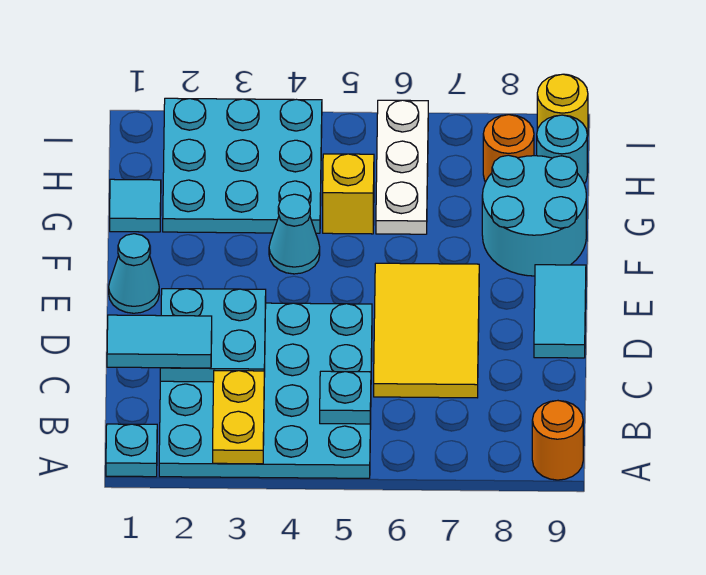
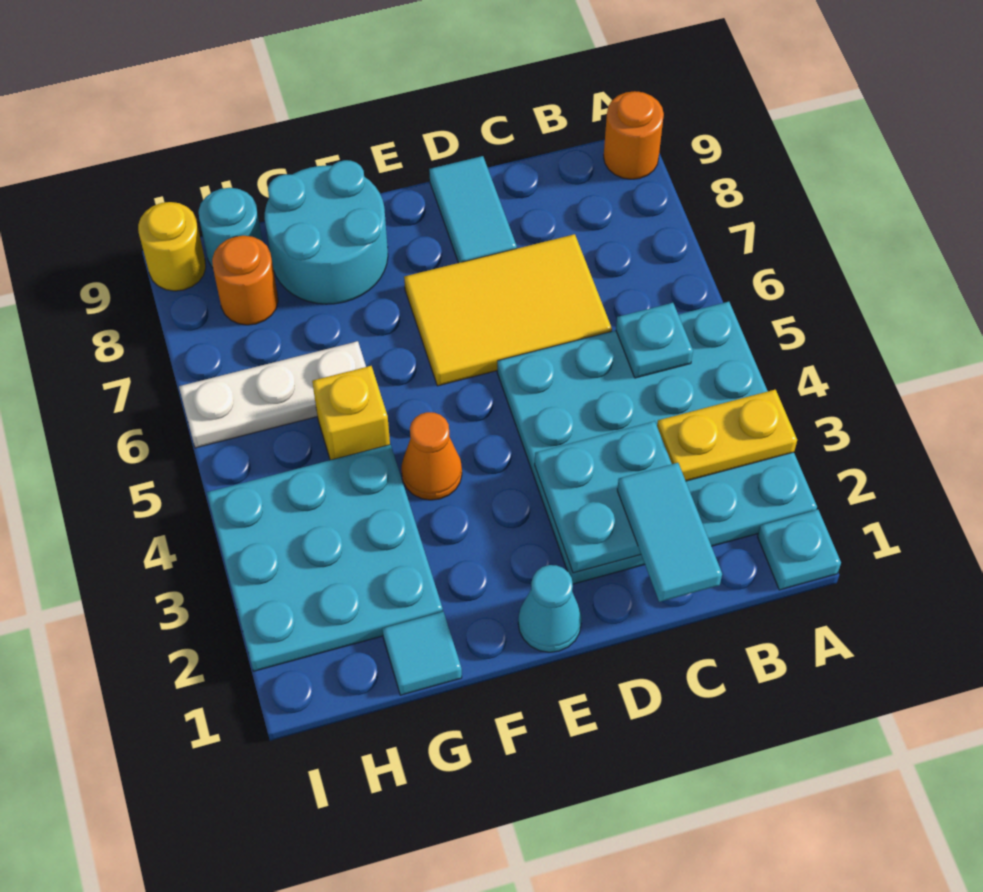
cyan tile D9:E9 level 1 -> cyan tile D8:D9 level 1
cyan cone F4 level 1 -> orange cone F4 level 1

